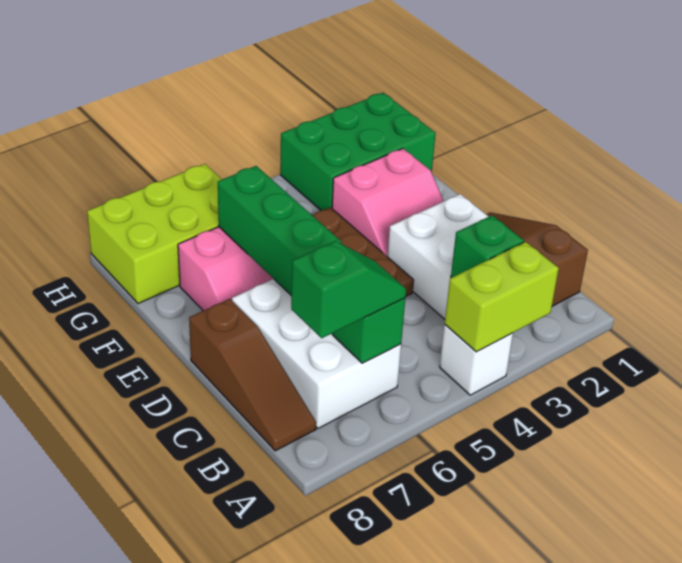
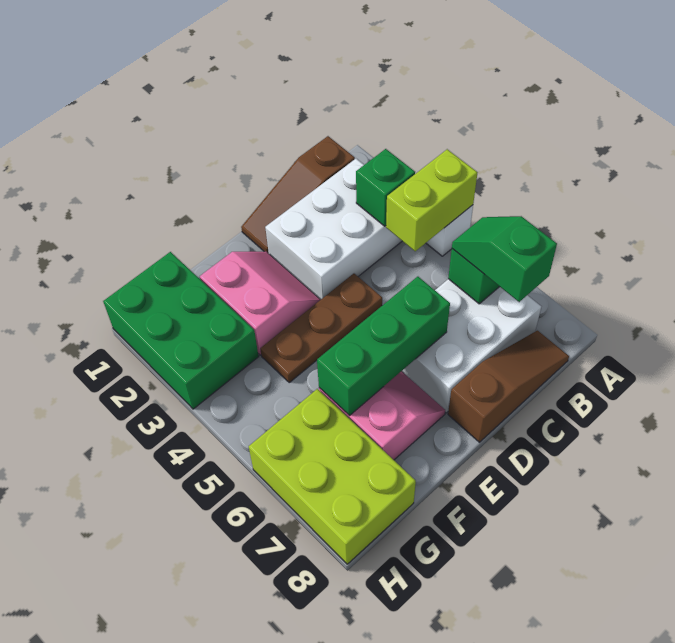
lime brick A3:A4 level 2 -> lime brick A4:B4 level 2

